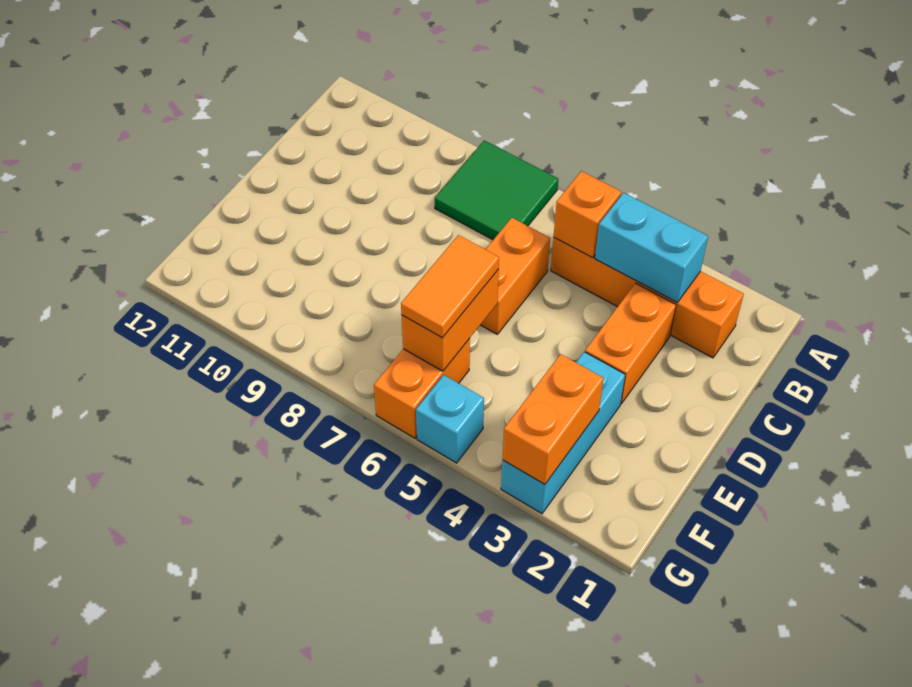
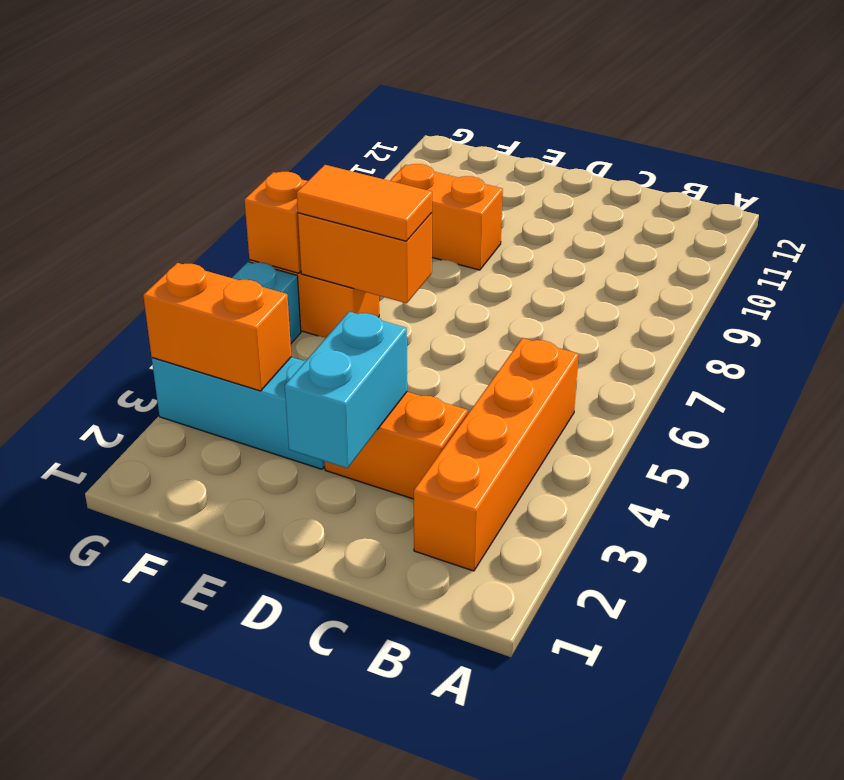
green tile A7:B8 level 1 -> none
cyan brick B3:B4 level 2 -> cyan brick D2:D3 level 2
orange brick B5 level 2 -> orange brick G6 level 2
orange brick C6:D6 level 1 -> orange brick E9:F9 level 1

